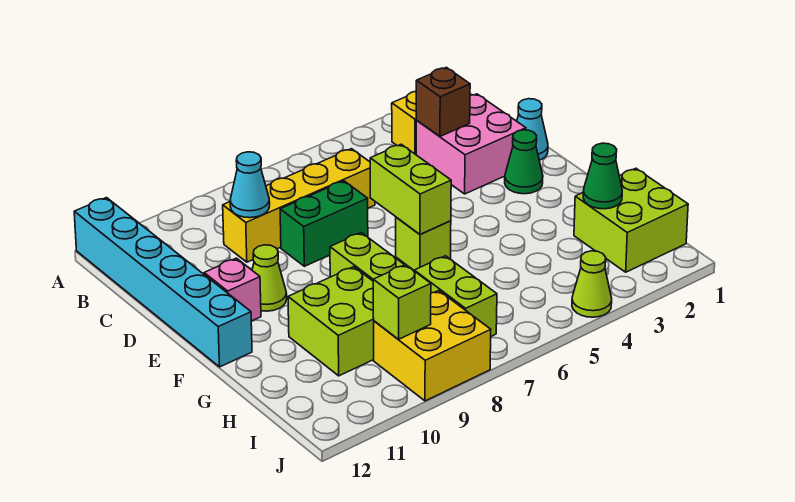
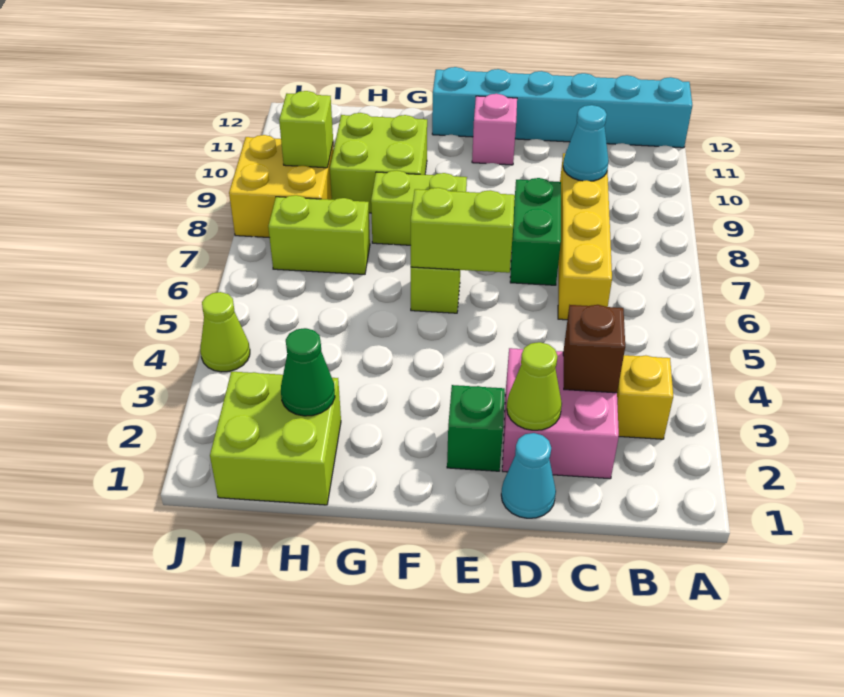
green cone E2 level 1 -> green brick E2 level 1
lime cone E10 level 1 -> lime cone D2 level 2

